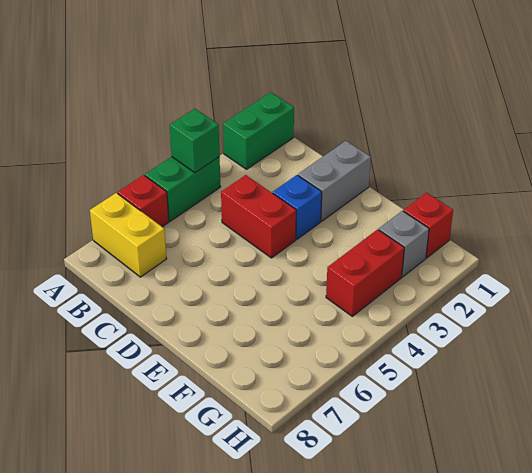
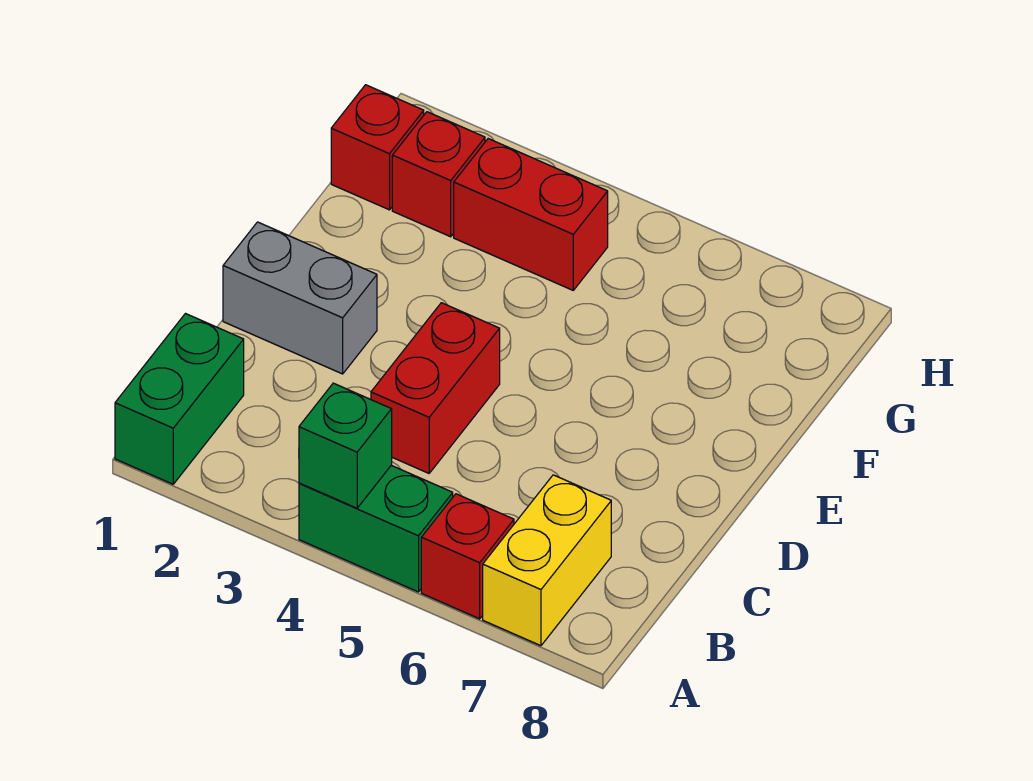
green brick A1:A2 level 1 -> green brick A1:B1 level 1
blue brick D3 level 1 -> none
grey brick G2 level 1 -> red brick G2 level 1

